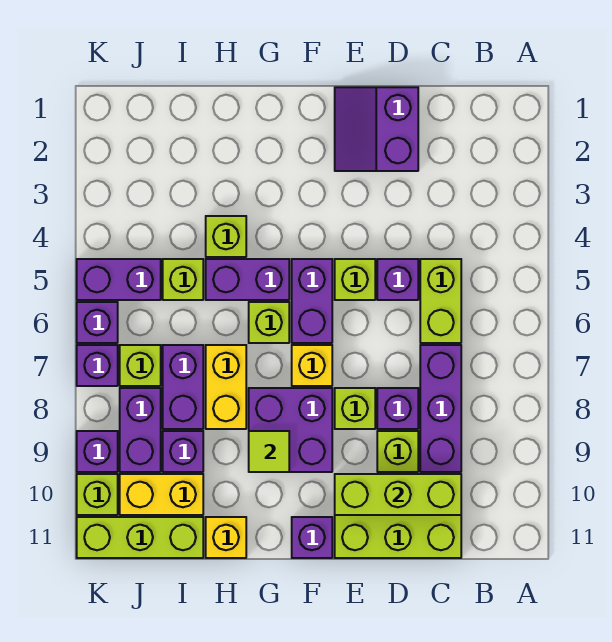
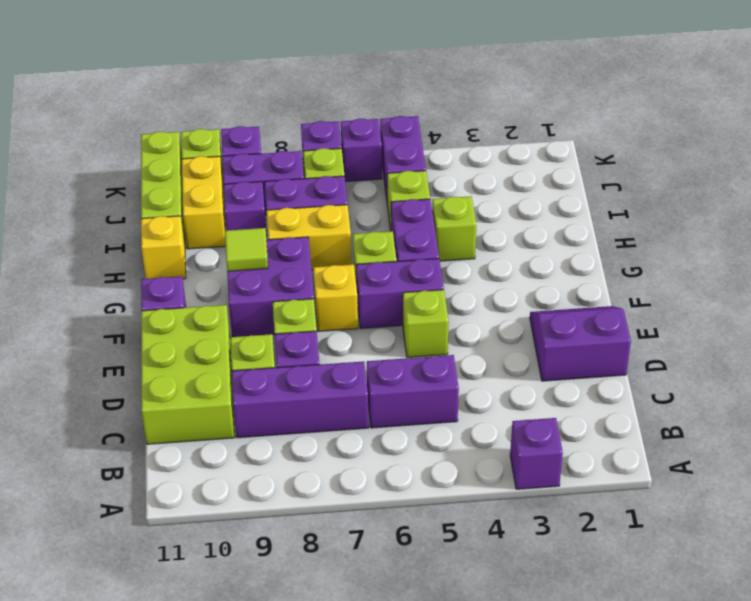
lime brick C5:C6 level 1 -> purple brick C5:C6 level 1
lime brick C10:E10 level 2 -> none
purple brick D5 level 1 -> purple brick A3 level 1

